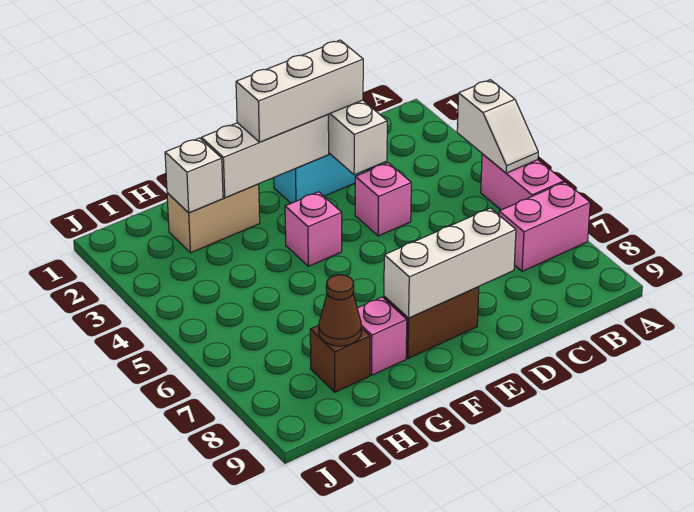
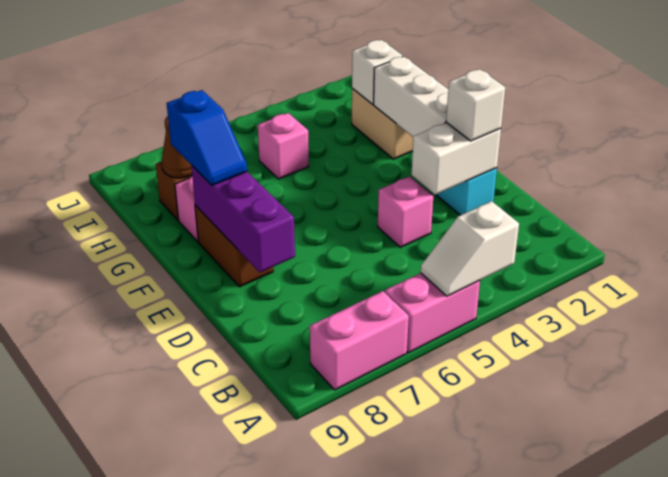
pink brick A7:B7 level 1 -> pink brick A7:A8 level 1
white brick D2:F2 level 3 -> white brick D2 level 3
white brick D8:F8 level 2 -> purple brick D8:F8 level 2
pink brick F4 level 1 -> pink brick H5 level 1
none -> blue slope F8:G8 level 3 top G

